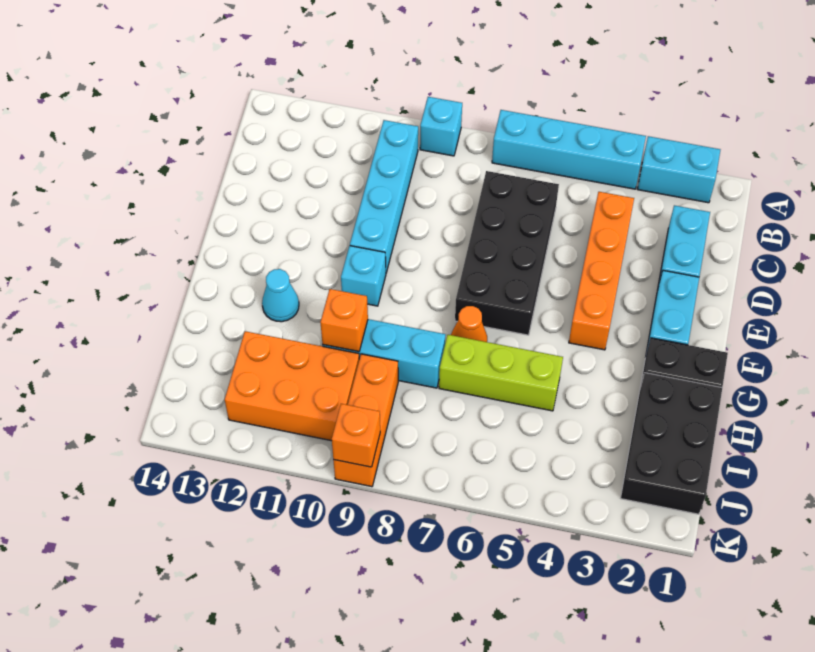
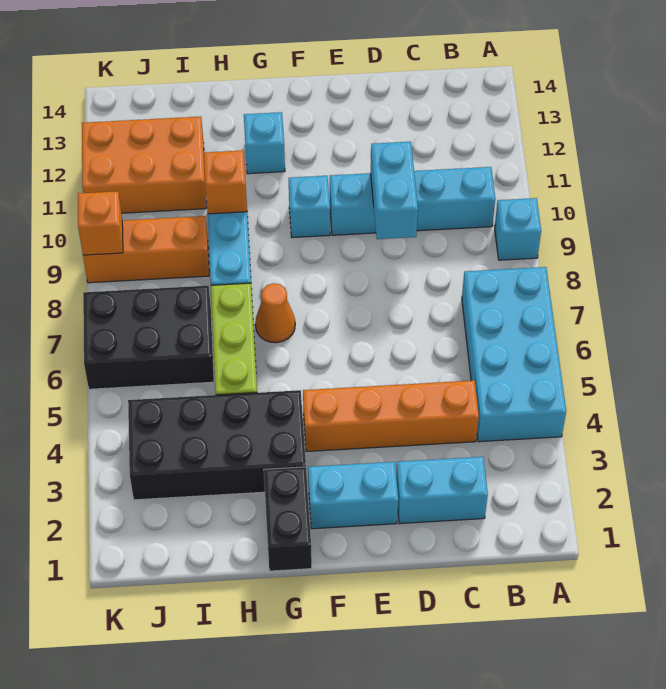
cyan brick A2:A3 level 1 -> cyan brick D9:D10 level 2
cyan brick A4:A7 level 1 -> cyan brick A4:B7 level 1
black brick C6:F7 level 1 -> black brick G3:J4 level 1
cyan cone G12 level 1 -> cyan brick G12 level 1
black brick H1:J2 level 1 -> black brick I6:K7 level 1
orange brick I10:J12 level 1 -> orange brick I11:K12 level 1

